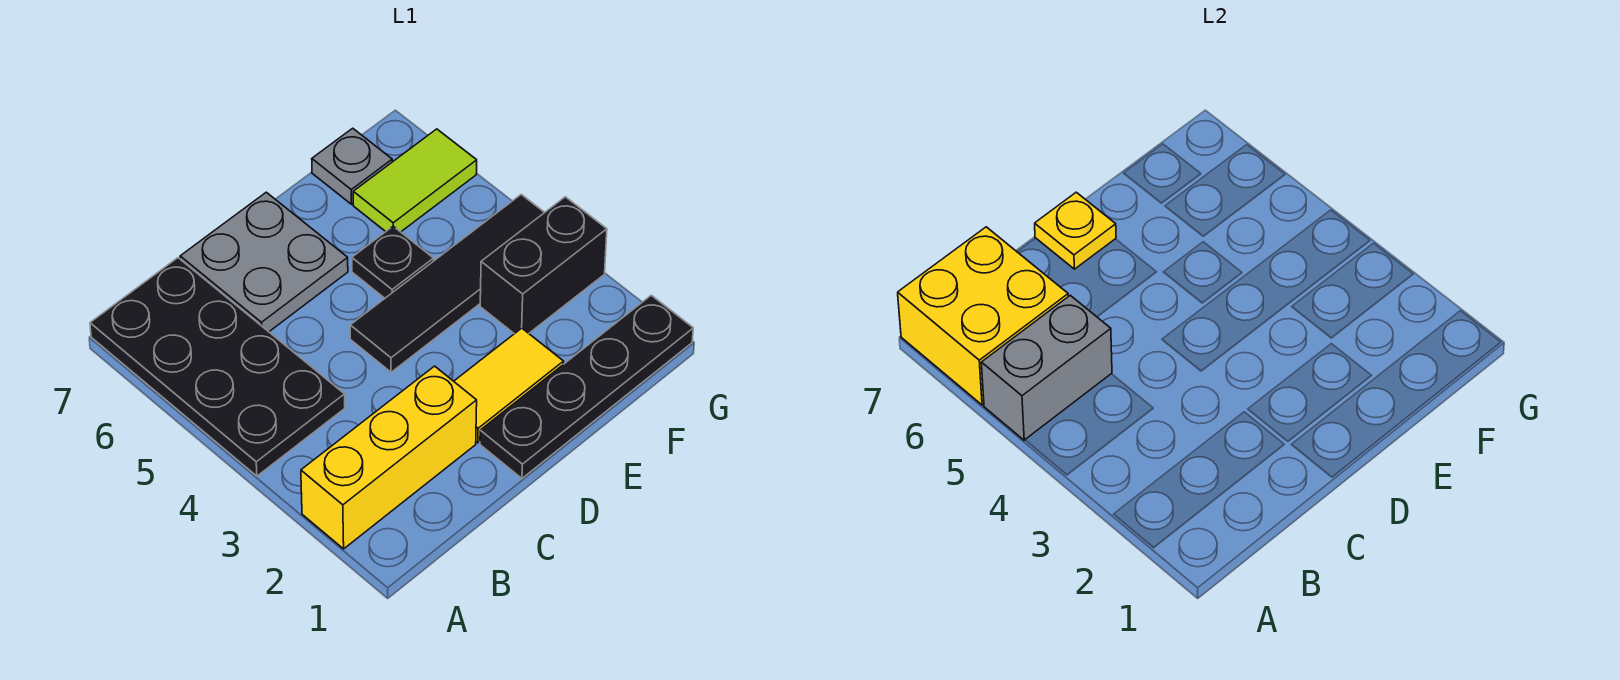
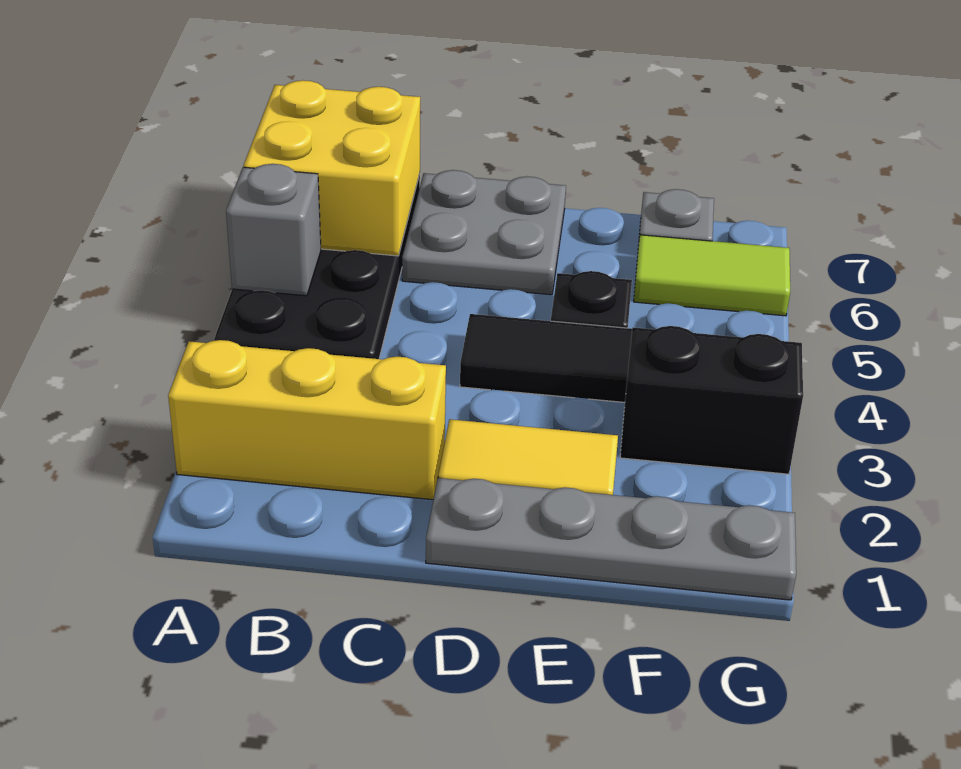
grey brick A5:B5 level 2 -> grey brick A5 level 2
black plate D1:G1 level 1 -> grey plate D1:G1 level 1
yellow plate D7 level 2 -> none

